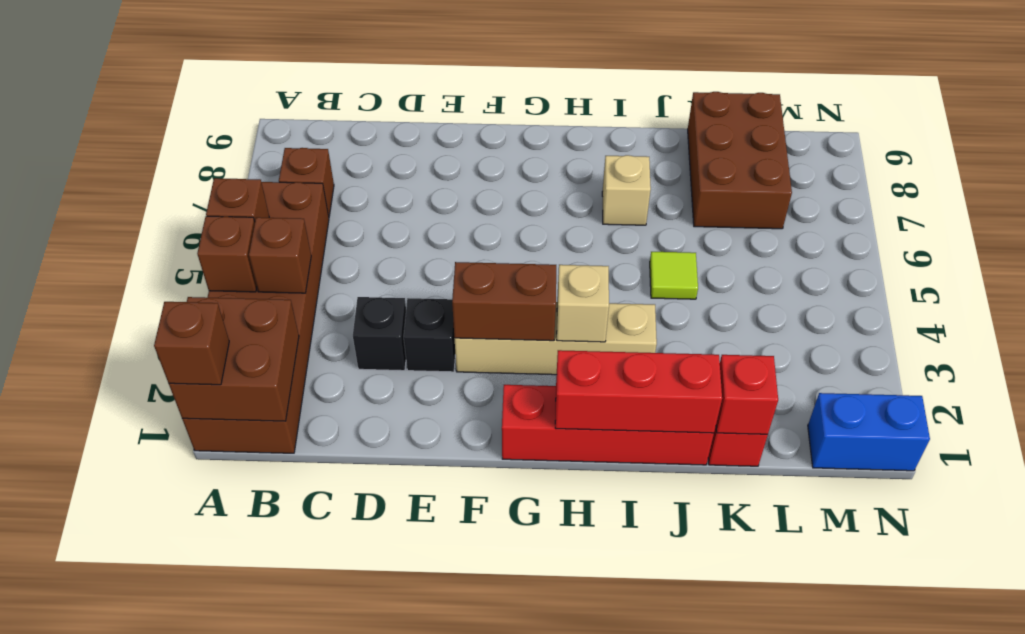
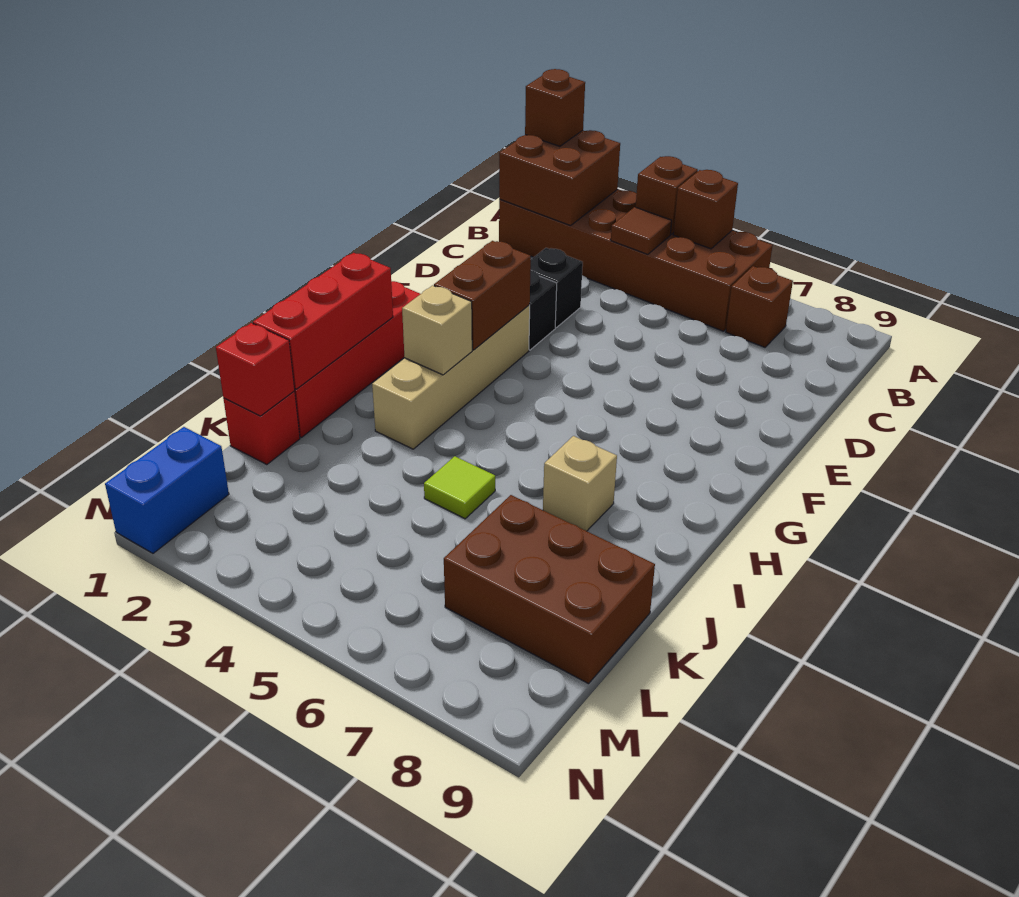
brown brick B4 level 2 -> brown tile B4 level 2

